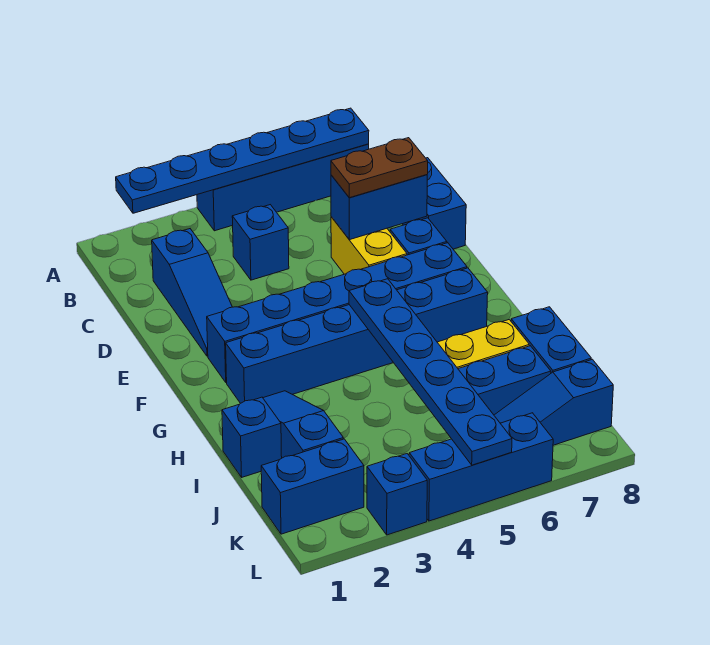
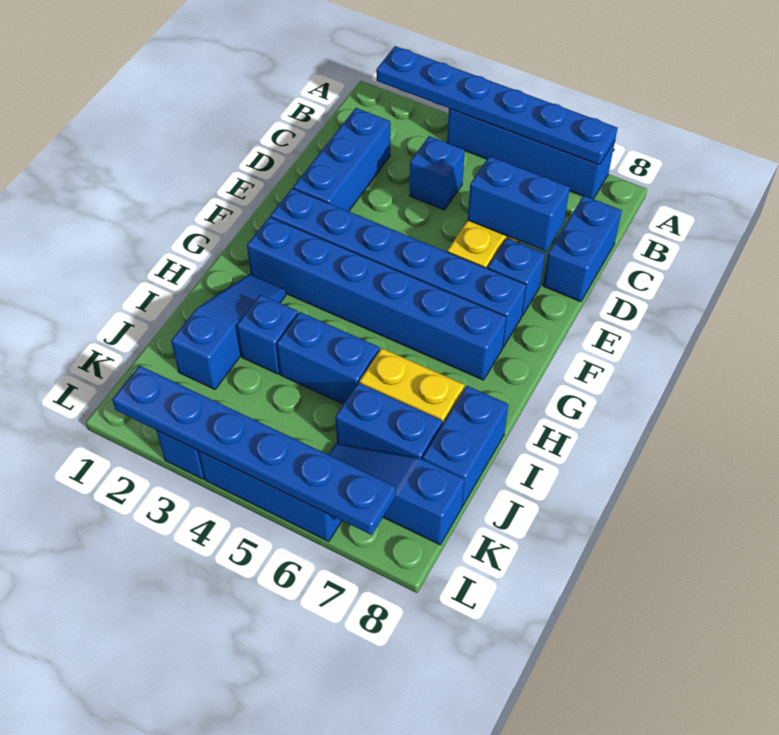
blue slope C2:E2 level 1 top C -> blue brick C2:E2 level 1
brown plate D6:D7 level 3 -> none
blue plate G5:L5 level 2 -> blue plate L2:L7 level 2
blue brick I1 level 1 -> blue brick I3 level 1
blue brick K1:K2 level 1 -> blue brick I4:I5 level 1

